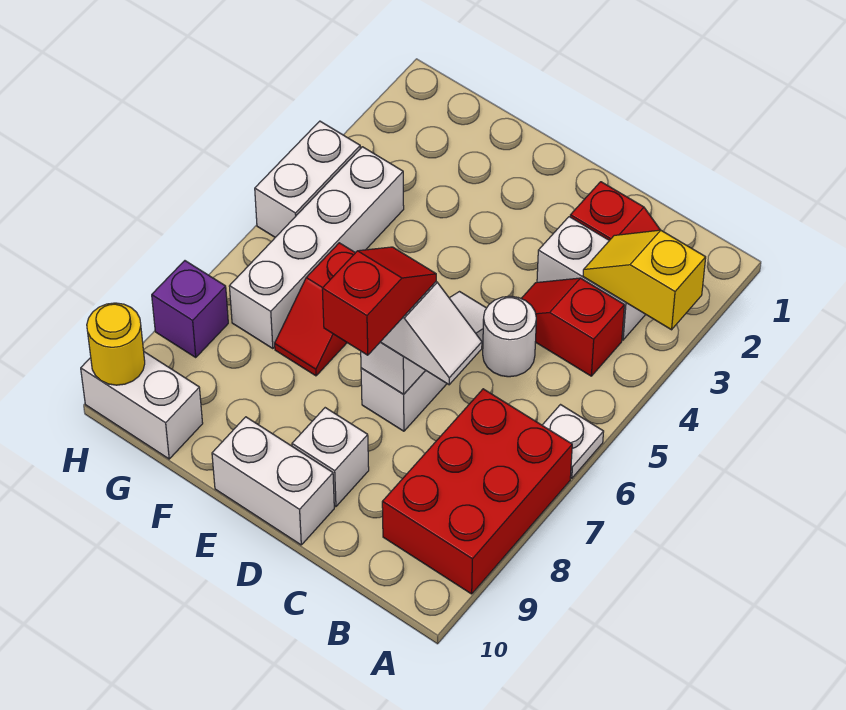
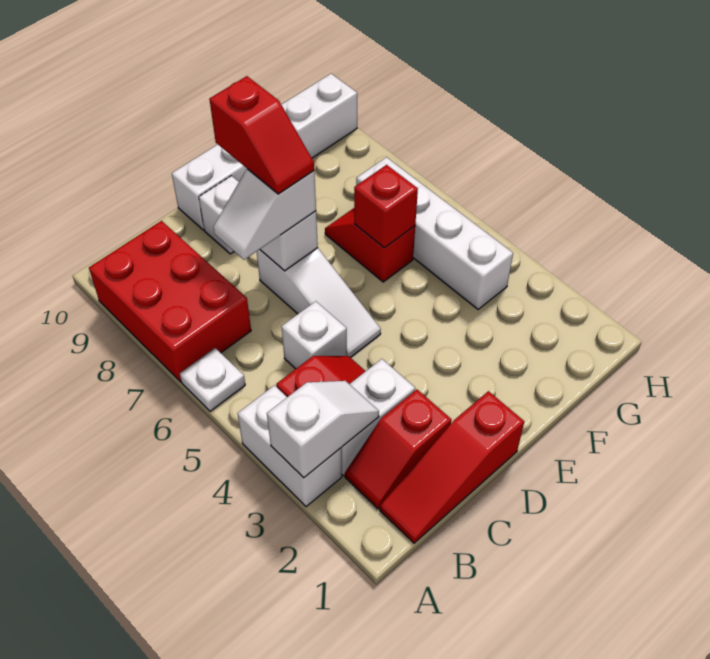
yellow slope A3:B3 level 2 top A -> white slope A3:B3 level 2 top A
none -> red slope B1:D1 level 1 top D
white round brick C5 level 1 -> white brick C5 level 1
none -> red brick F6 level 2
white brick H4:H5 level 1 -> white brick A3:A4 level 1
purple brick H8 level 1 -> none
yellow round brick H10 level 2 -> none

